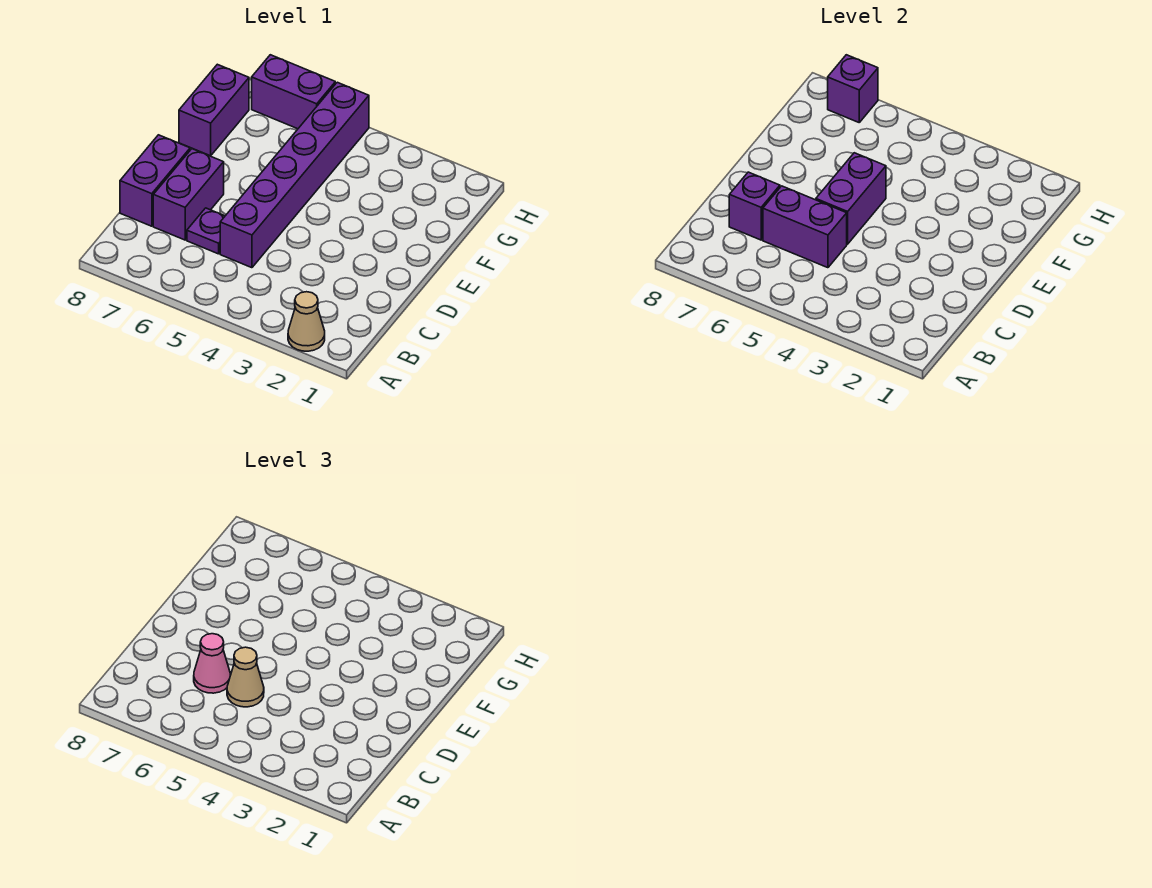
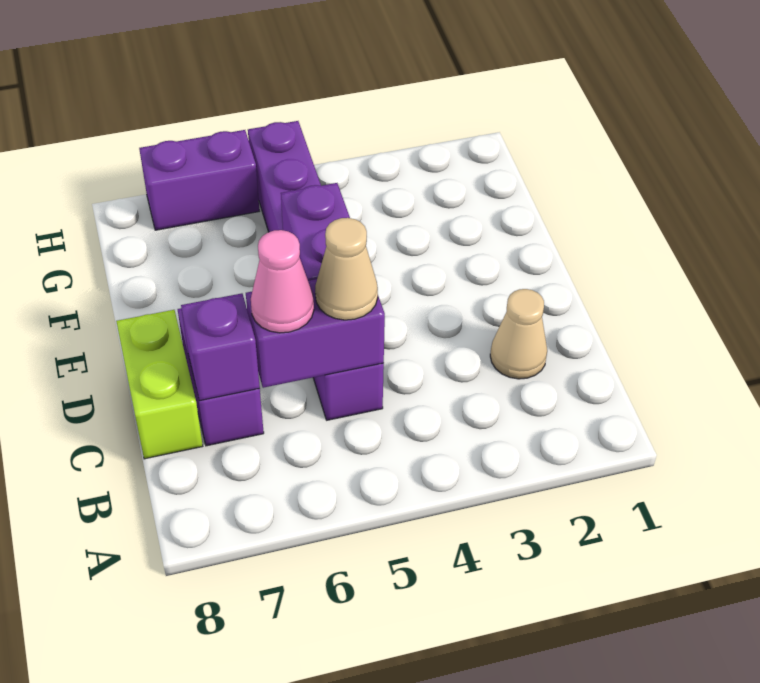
tan cone A2 level 1 -> tan cone C2 level 1
purple plate C6 level 1 -> none
purple brick C8:D8 level 1 -> lime brick C8:D8 level 1
purple brick F8:G8 level 1 -> none
purple brick H7 level 2 -> none

